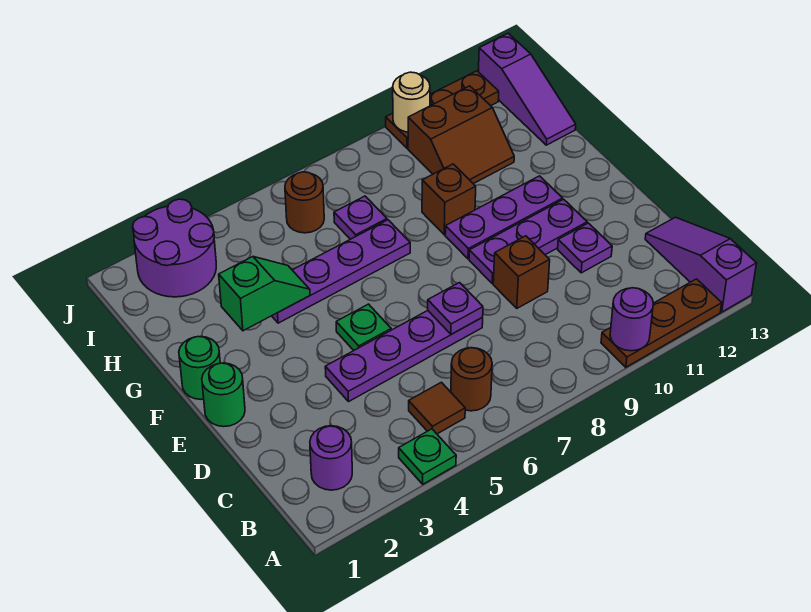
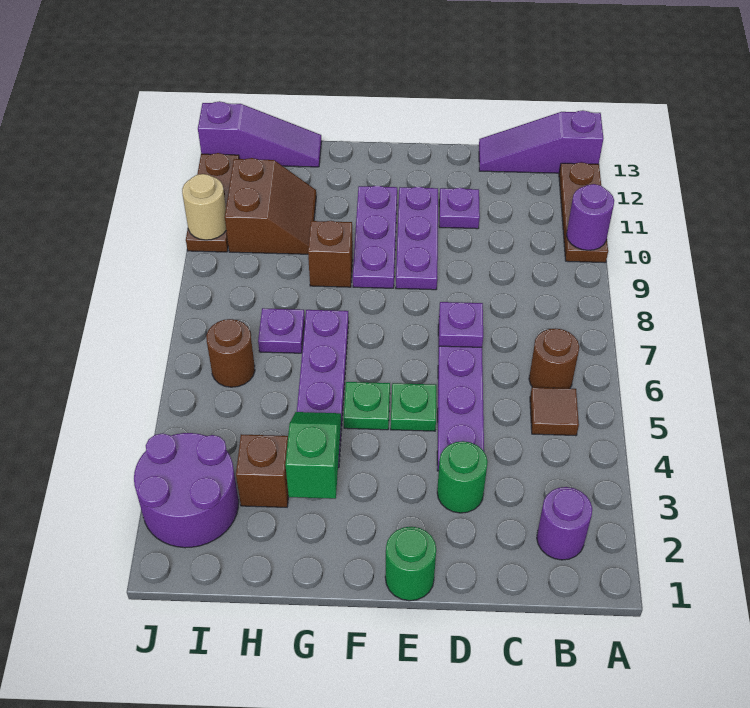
green plate A4 level 1 -> green plate F5 level 1
brown brick D9 level 1 -> brown brick H3 level 1
green round brick F1 level 1 -> green round brick D3 level 1

